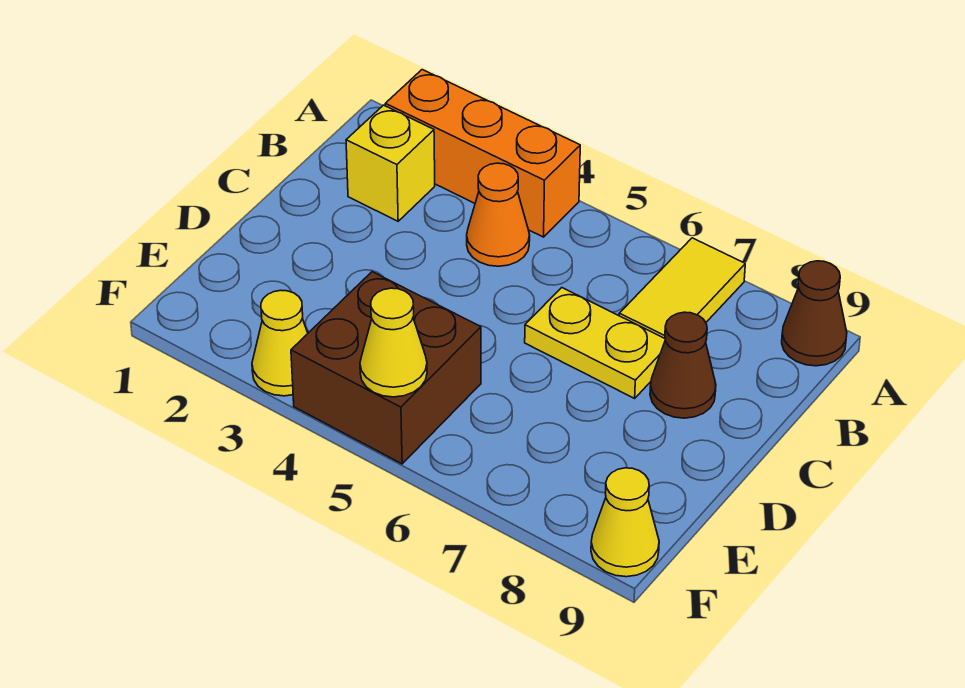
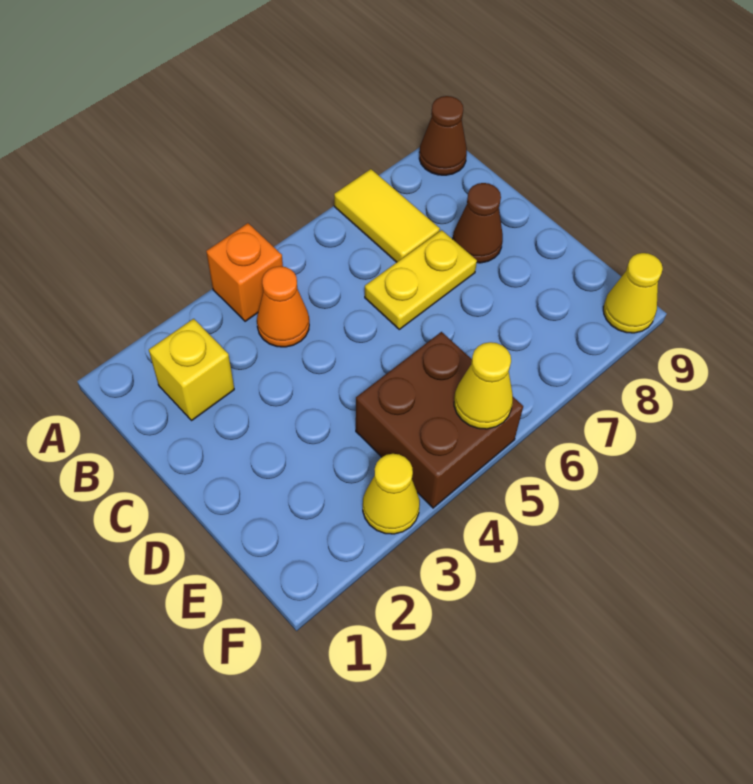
orange brick A2:A4 level 1 -> orange brick A4 level 1

